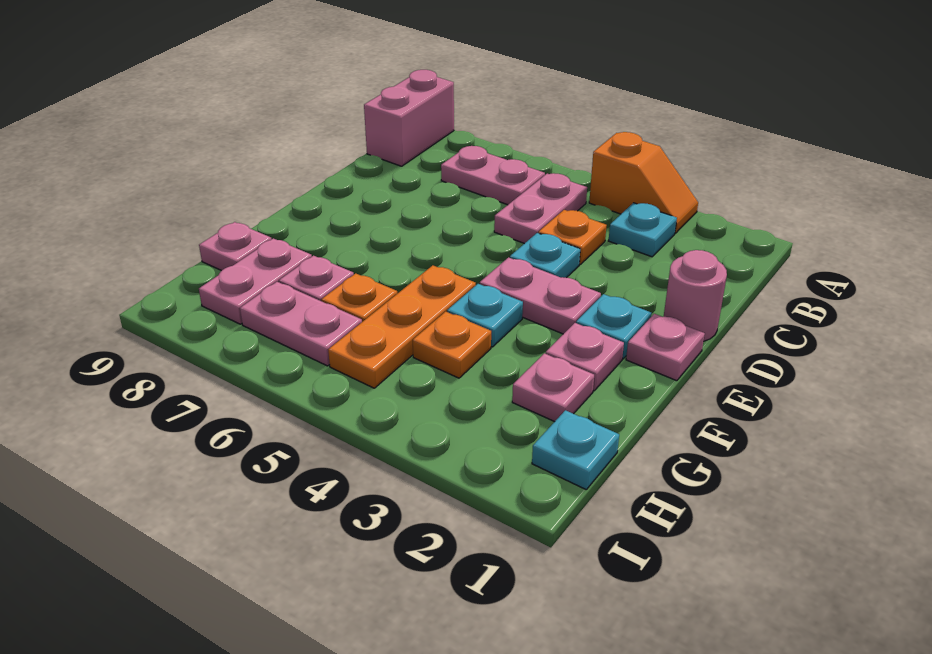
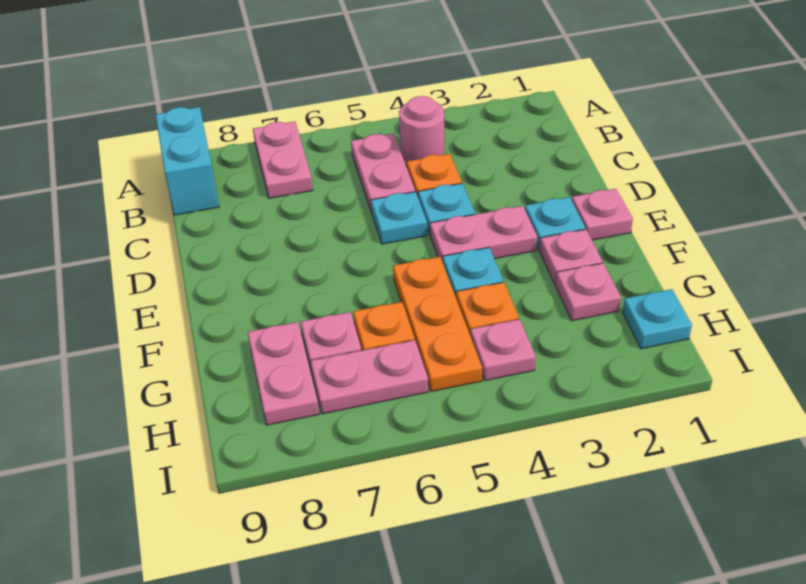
orange slope A3:A4 level 1 top 4 -> none
pink brick A9:B9 level 1 -> cyan brick A9:B9 level 1
cyan plate B3 level 1 -> cyan plate D5 level 1
pink plate B6:B7 level 1 -> pink plate A7:B7 level 1
pink round brick D1 level 1 -> pink round brick B4 level 1
pink plate G9 level 1 -> pink plate H4 level 1

